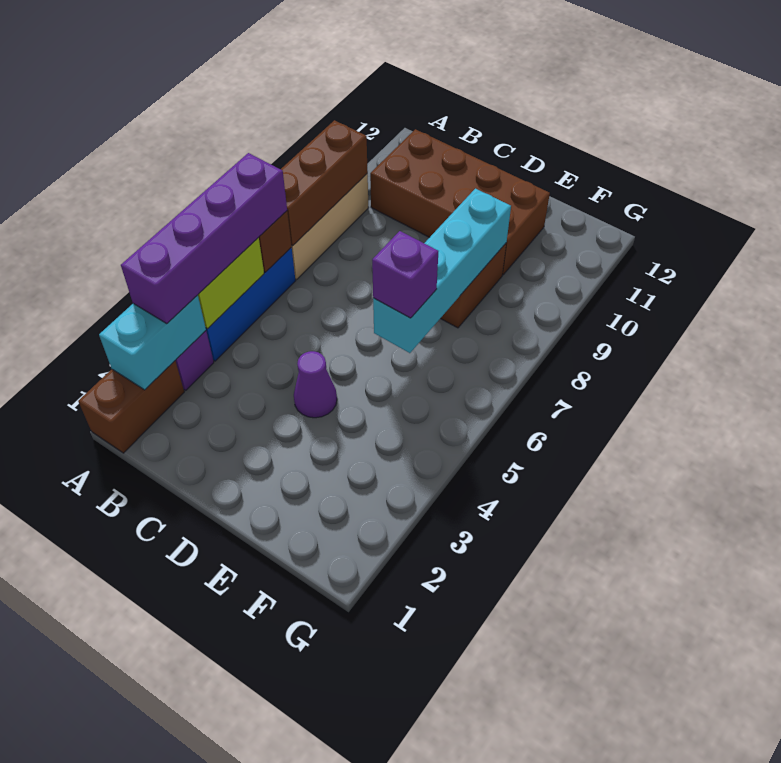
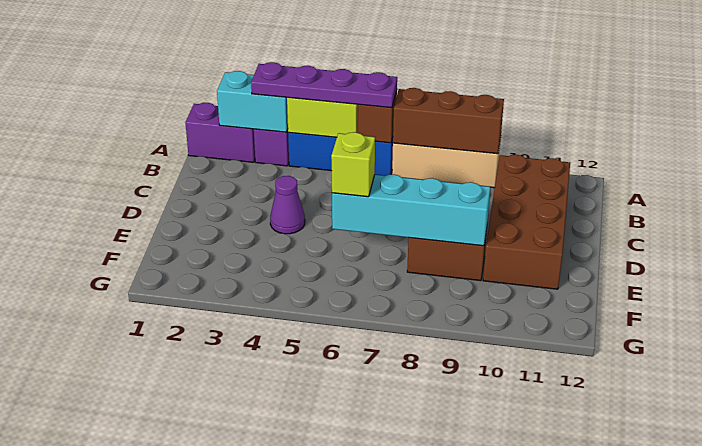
brown brick A1:A2 level 1 -> purple brick A1:A2 level 1
purple brick A3:A6 level 3 -> purple plate A3:A6 level 3
purple brick E6 level 3 -> lime brick E6 level 3

